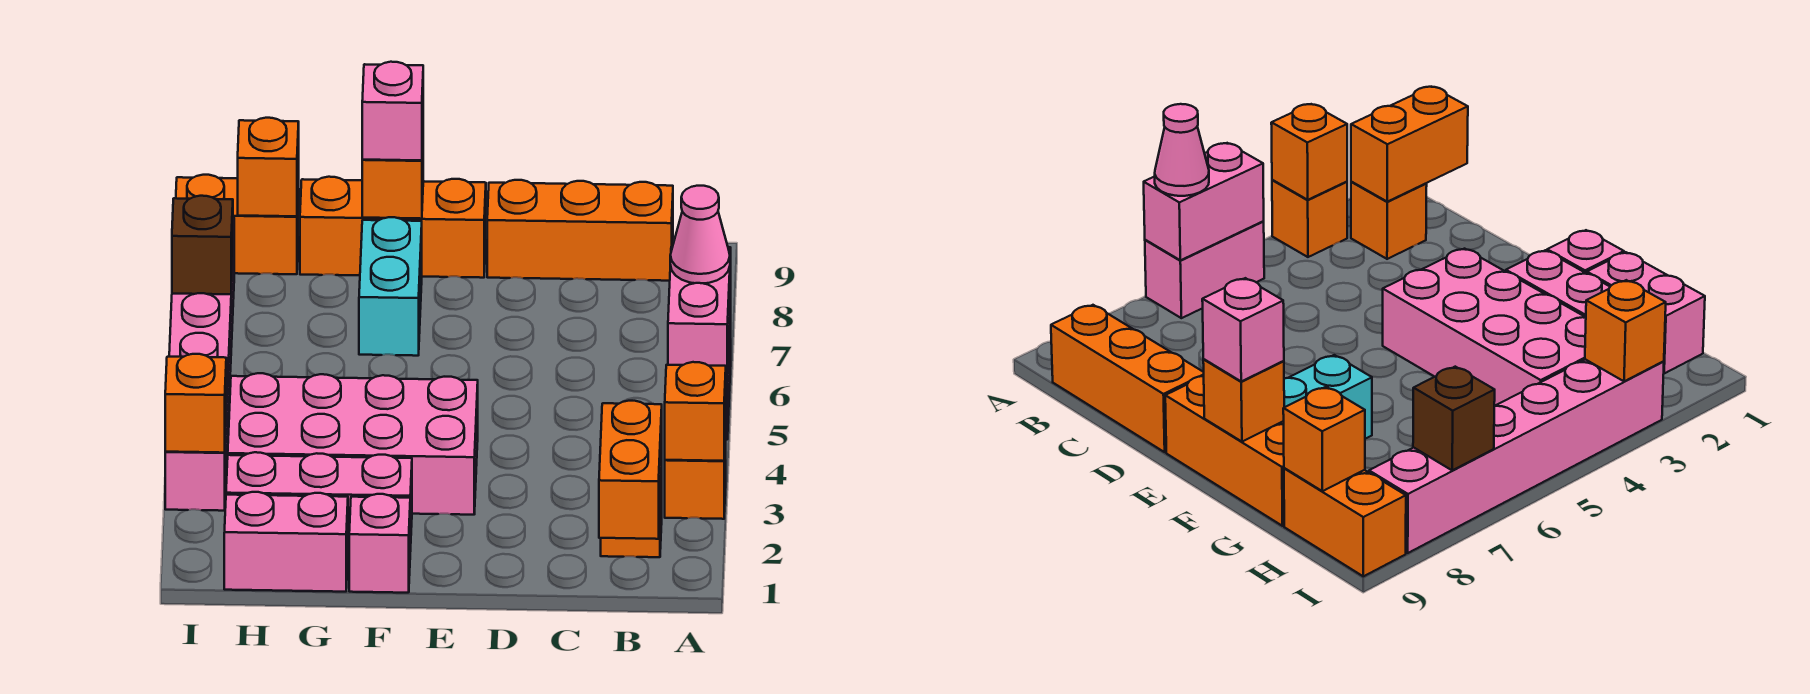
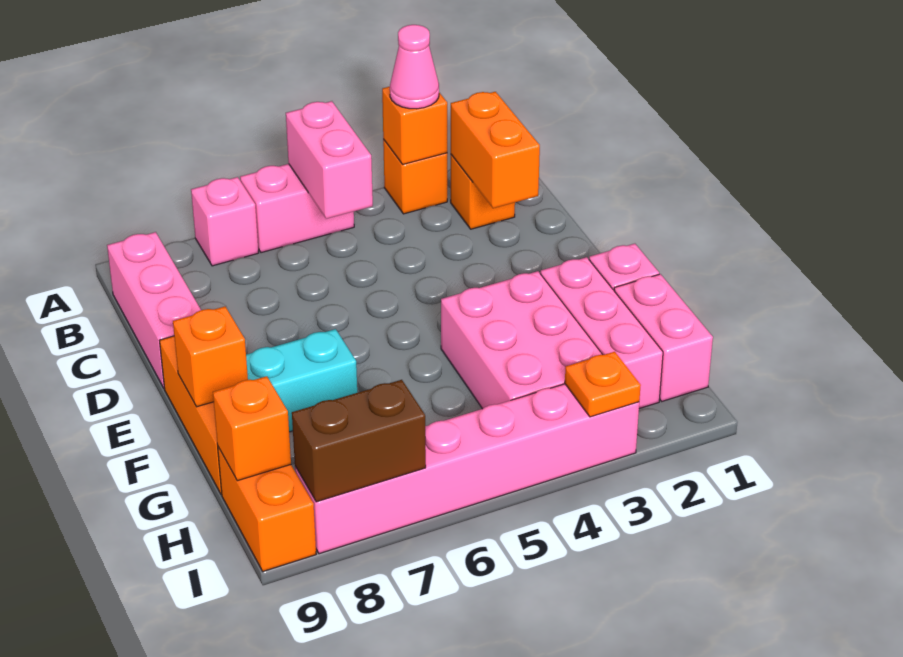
pink brick A5:A6 level 2 -> pink brick A5:B5 level 2
pink cone A6 level 3 -> pink cone A3 level 3
orange brick B1:B2 level 2 -> orange brick B2:C2 level 2
orange brick B9:D9 level 1 -> pink brick B9:D9 level 1
pink brick E3:H4 level 1 -> pink brick F3:H4 level 1
pink brick F9 level 3 -> pink brick A7 level 1
orange brick I3 level 2 -> orange plate I3 level 2
brown brick I7 level 2 -> brown brick I7:I8 level 2

